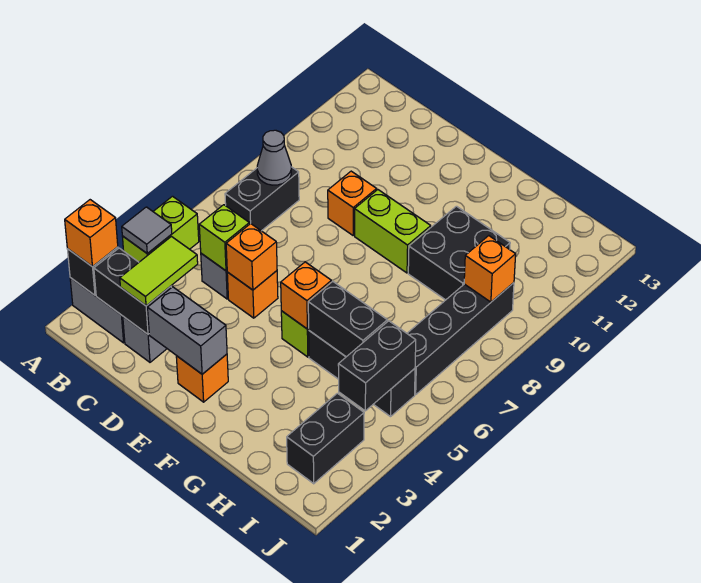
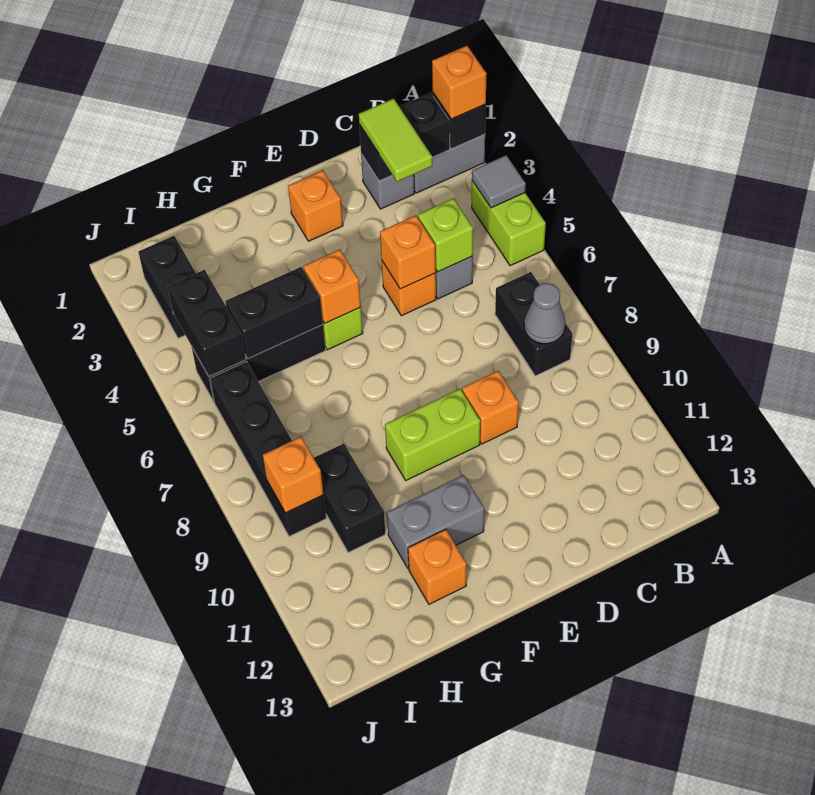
grey brick D2:E2 level 2 -> grey brick F11:G11 level 1
black brick G9:H10 level 1 -> black brick H9:H10 level 1
none -> orange brick G12 level 1

